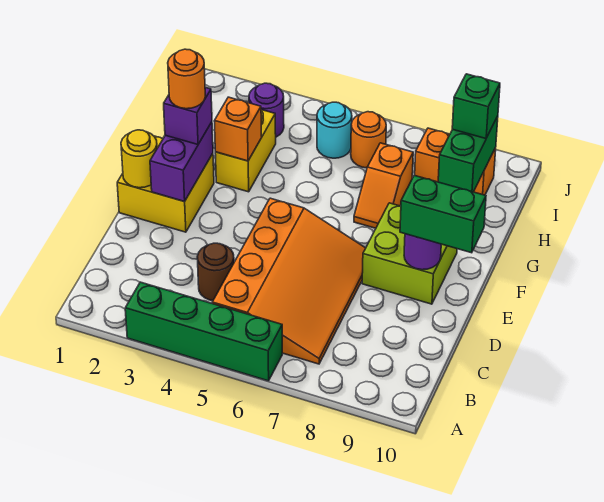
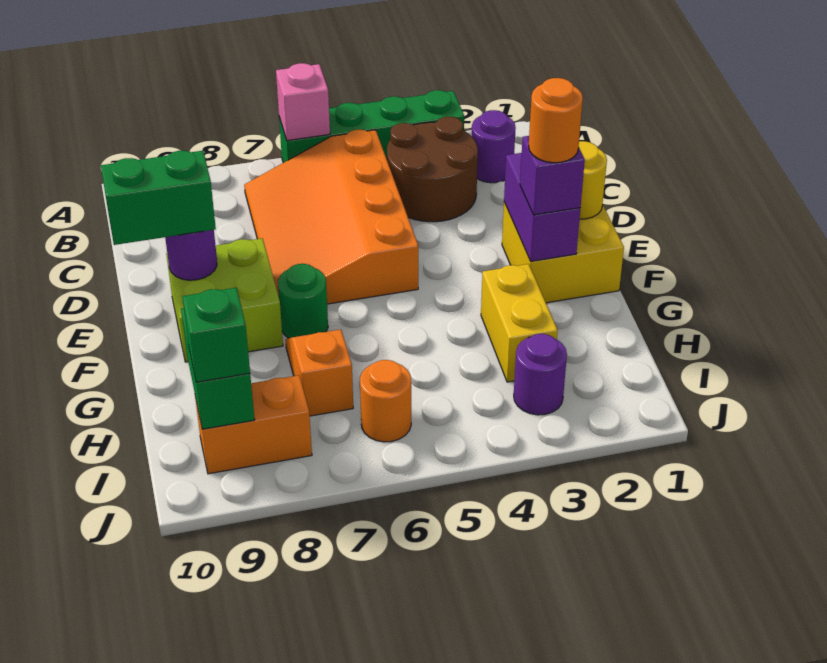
none -> pink brick A6 level 2
none -> purple round brick B2 level 1
brown round brick C4 level 1 -> brown round brick B3:C4 level 1
none -> green round brick F7 level 1
orange brick G3 level 2 -> none
cyan round brick I5 level 1 -> none

